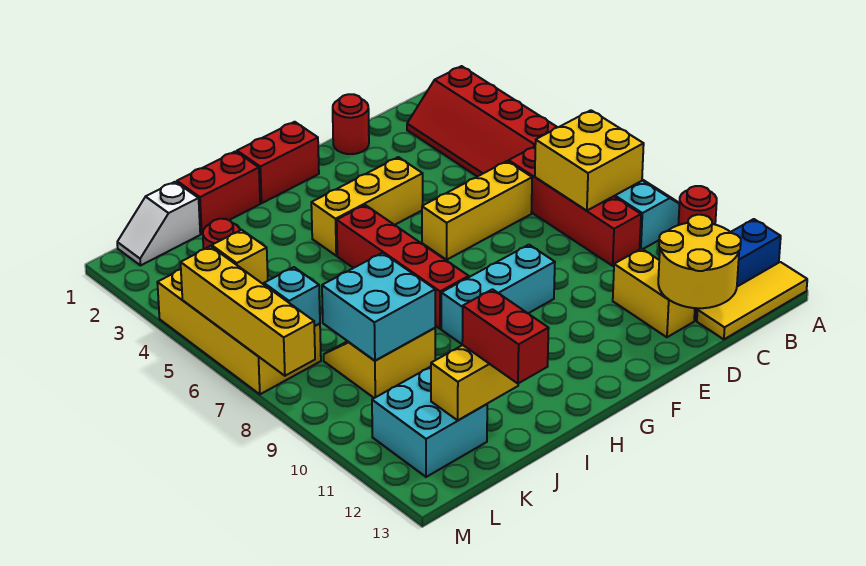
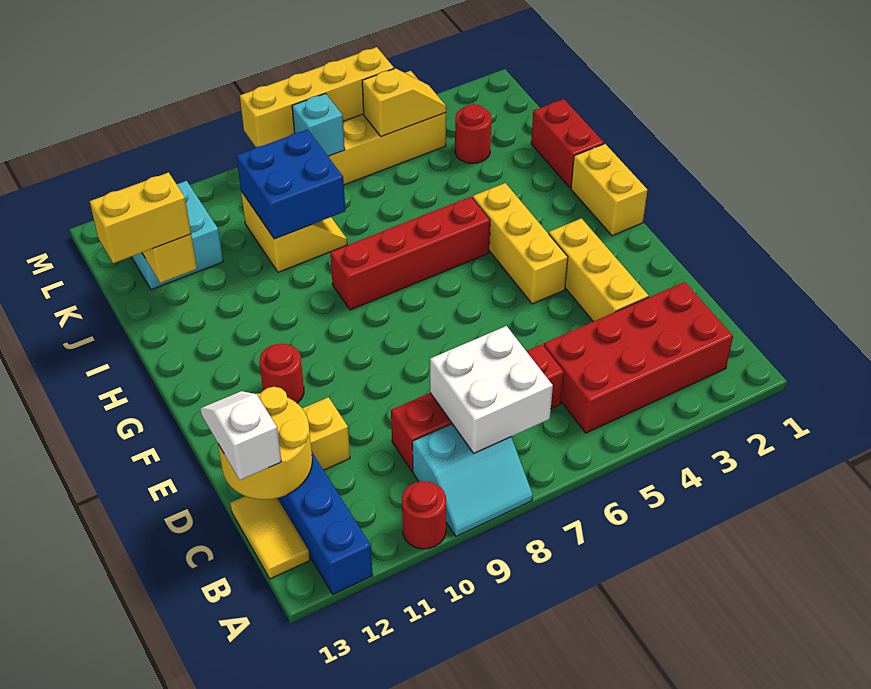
yellow tile A13:C13 level 1 -> yellow tile B13:C13 level 1
red slope B2:C5 level 1 top B -> red brick B2:C5 level 1
yellow brick B7:C8 level 2 -> white brick B7:C8 level 2
yellow brick D6:F6 level 1 -> yellow brick D3:F3 level 1
red round brick E1 level 1 -> red round brick F11 level 1
cyan brick F9:H9 level 1 -> none
red brick G1:H1 level 1 -> yellow brick G1:H1 level 1
cyan brick J8:K9 level 2 -> blue brick J8:K9 level 2
red brick J12:J13 level 3 -> yellow brick J12:J13 level 3
white slope K1:L1 level 1 top K -> white slope C13:D13 level 3 top C

